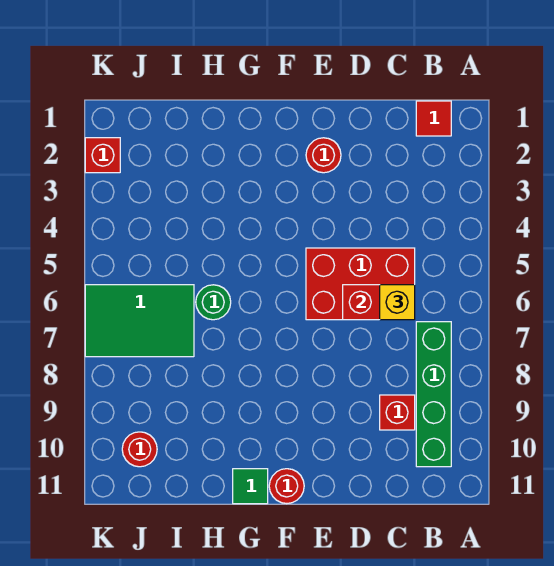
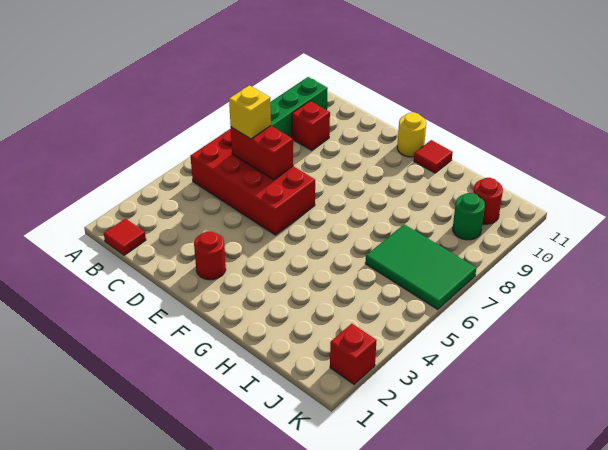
red brick C5:E6 level 1 -> red brick B5:E6 level 1
red round brick F11 level 1 -> yellow round brick F11 level 1
green tile G11 level 1 -> red tile G11 level 1
green round brick H6 level 1 -> green round brick J9 level 1

